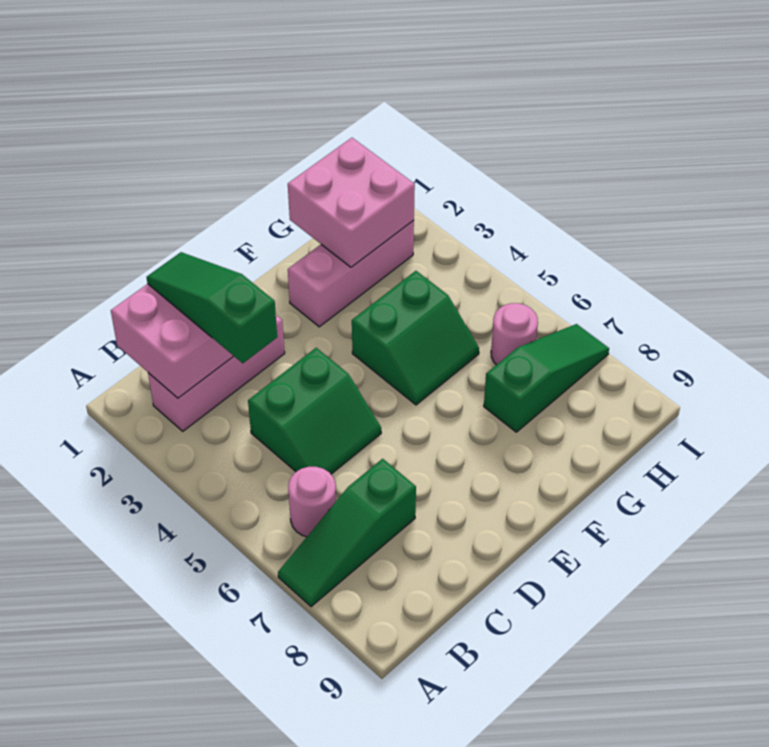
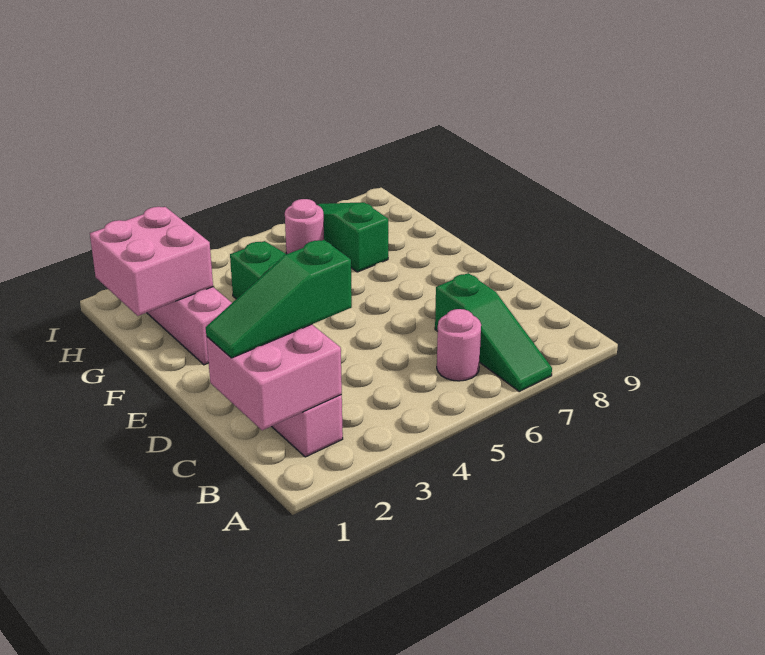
green slope C4:D5 level 1 top 4 -> none

